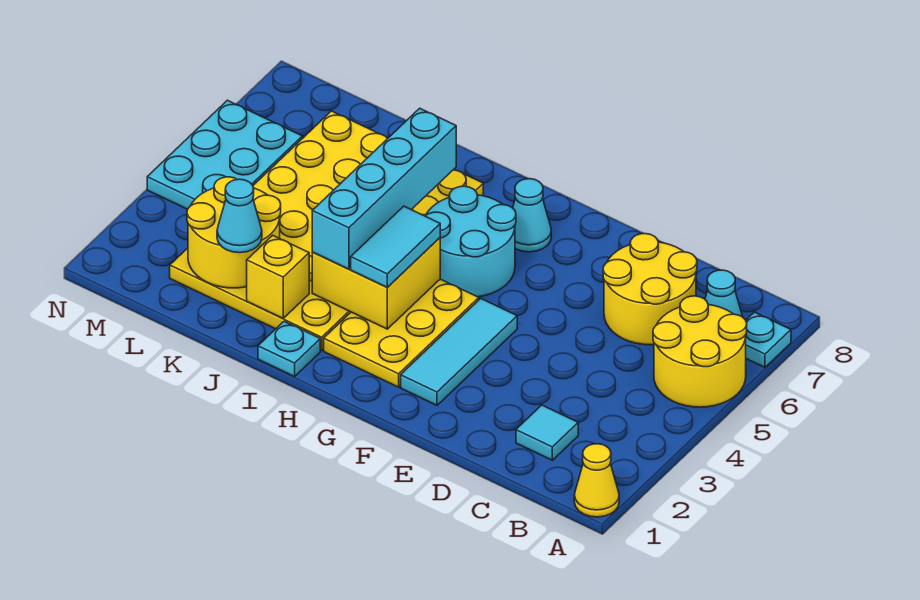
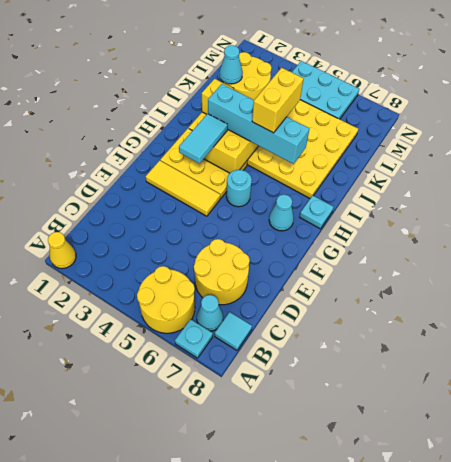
cyan tile C2 level 1 -> cyan tile B8 level 1
cyan tile F2:F4 level 1 -> yellow tile F2:F4 level 1
cyan round brick G5:H6 level 1 -> cyan round brick G5 level 1
cyan tile H3:H4 level 3 -> cyan tile G3:H3 level 3
cyan plate I1 level 1 -> cyan plate H8 level 1
none -> yellow brick I5:J5 level 4

